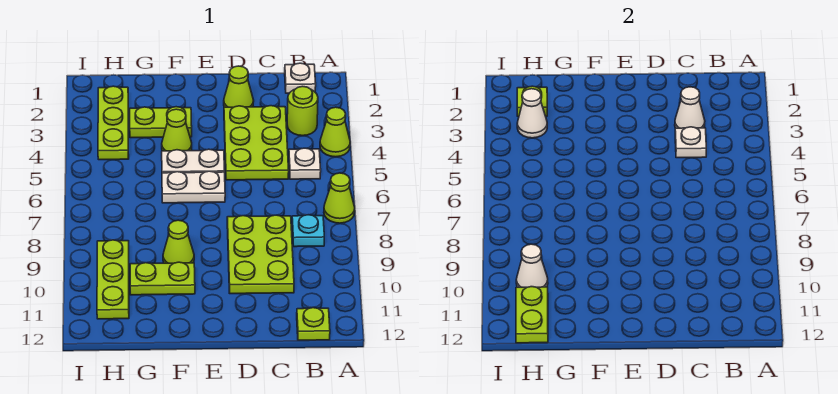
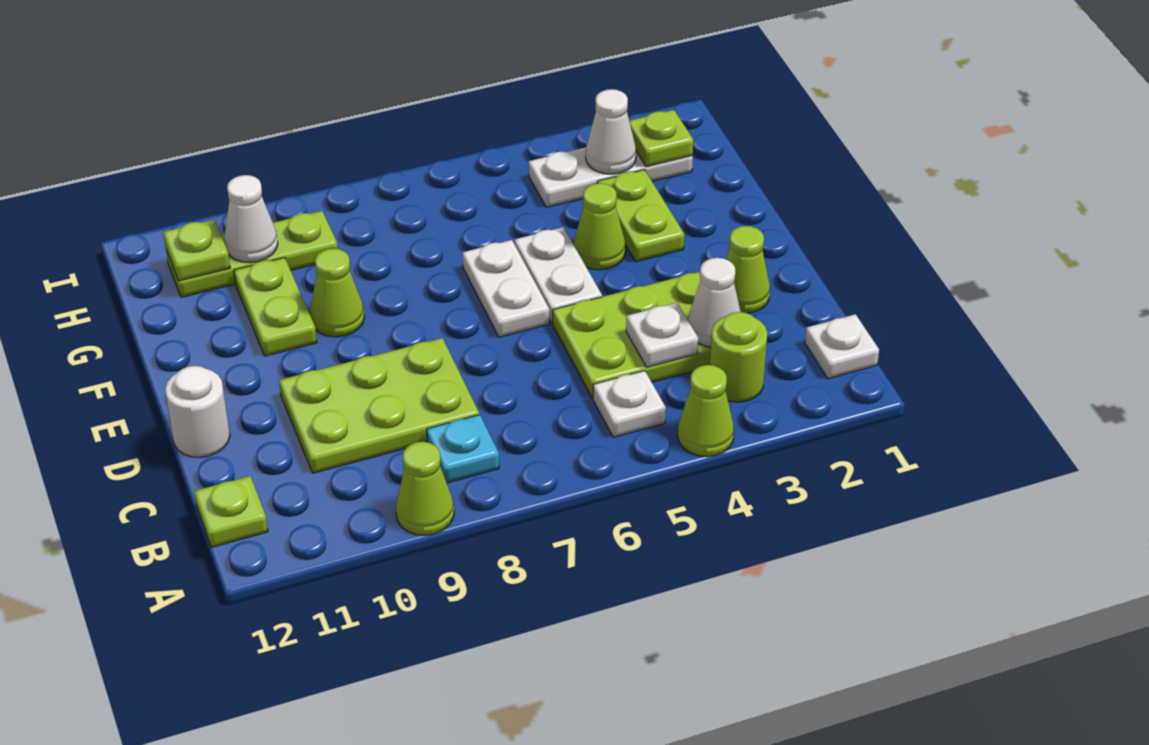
lime cone A7 level 1 -> lime cone A9 level 1
none -> white round brick D12 level 1
lime plate H2:H4 level 1 -> white plate H2:H4 level 1
lime plate H11:H12 level 2 -> lime plate H11 level 2

